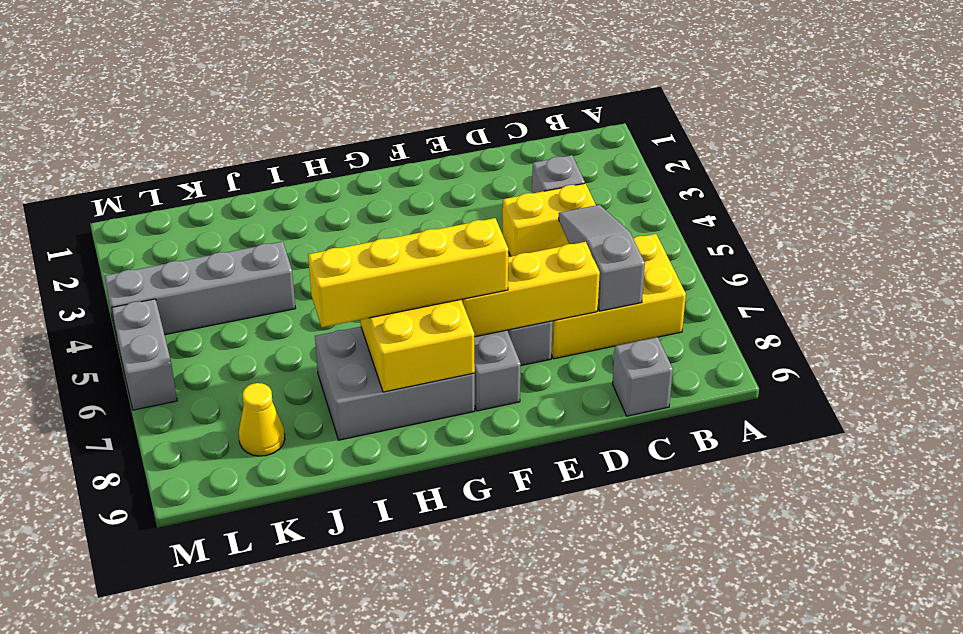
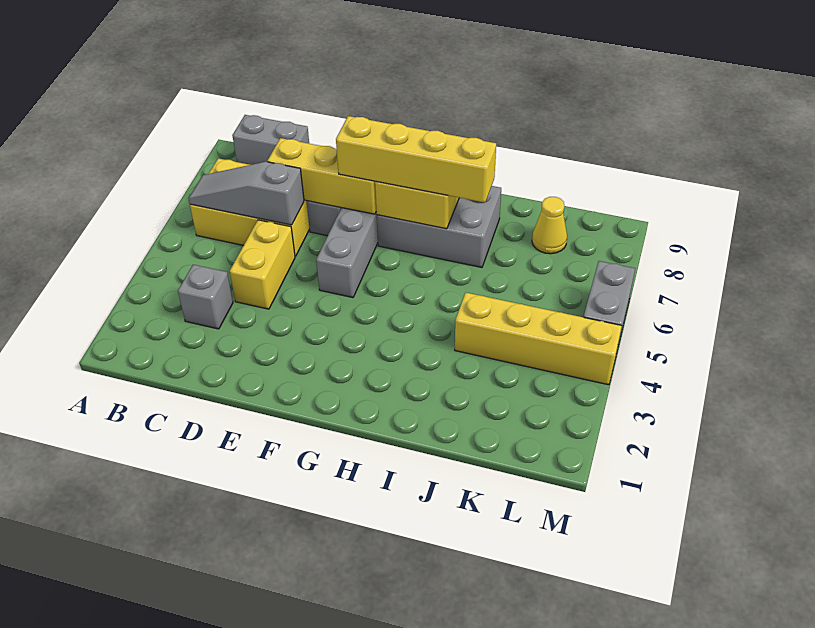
yellow brick C4:D4 level 1 -> yellow brick D4:D5 level 1
grey slope C5:C7 level 2 top 7 -> grey slope B6:D6 level 2 top D
grey brick C9 level 1 -> grey brick B9:C9 level 1
grey brick J4:M4 level 1 -> yellow brick J4:M4 level 1

